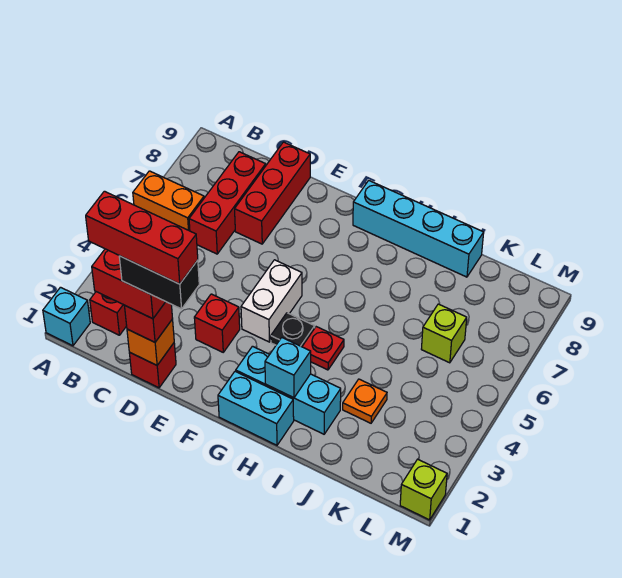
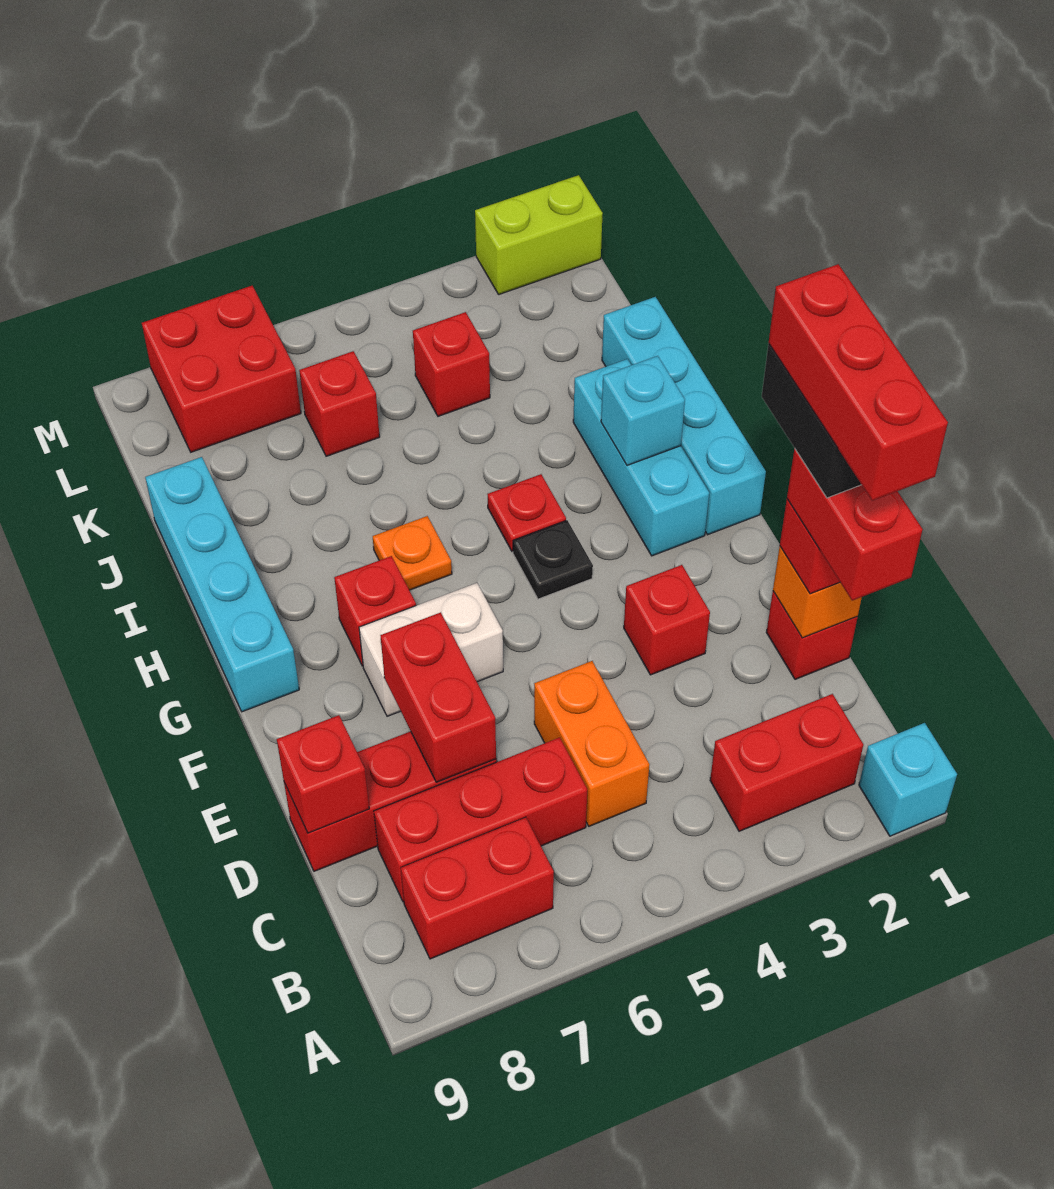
orange brick A6:B6 level 1 -> orange brick C5:D5 level 1
none -> red brick B7:B8 level 1
none -> red brick D7:E7 level 2
none -> red brick D9 level 2
white brick F4:F5 level 1 -> white brick F6:F7 level 1
cyan brick G1:H1 level 1 -> cyan brick G1:J1 level 1
none -> red brick G7 level 1
orange plate J3 level 1 -> orange plate H6 level 1
none -> red brick K4 level 1
lime brick K6 level 1 -> red brick K6 level 1
none -> red brick L7:M8 level 1
lime brick M1 level 1 -> lime brick M1:M2 level 1

